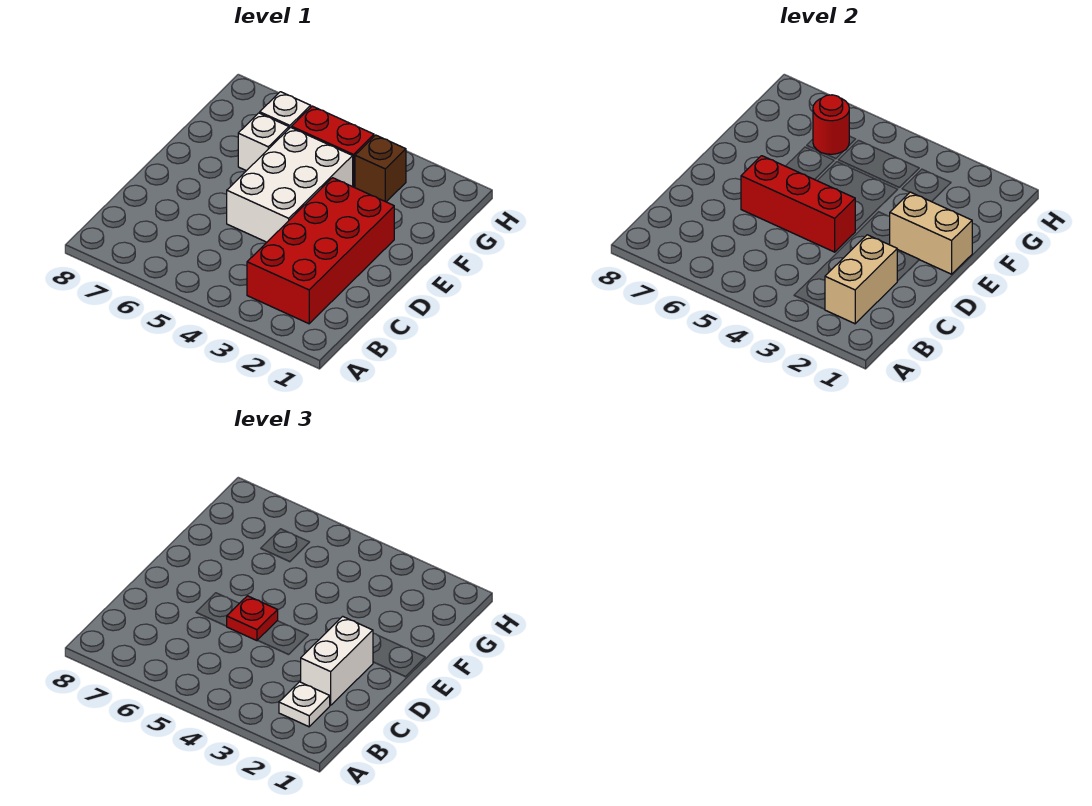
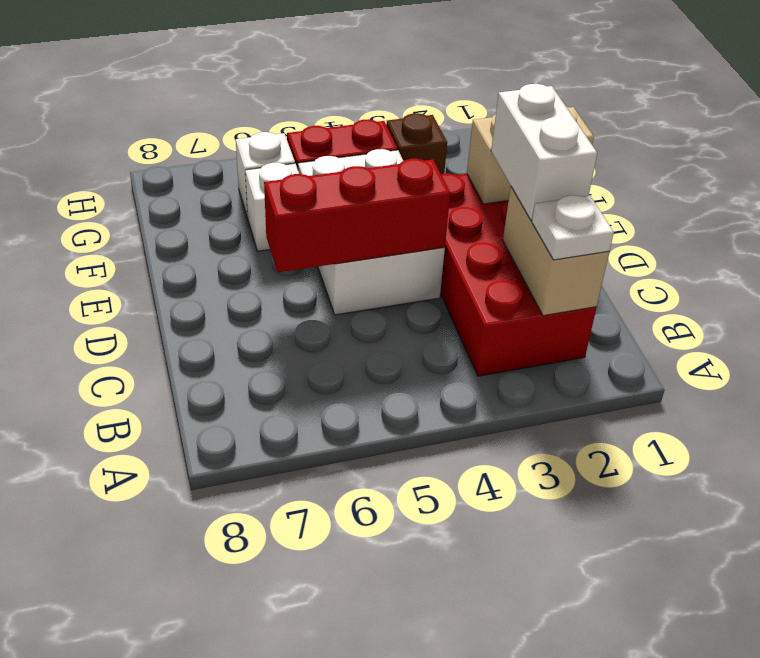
red plate D5 level 3 -> none
red round brick G6 level 2 -> none

